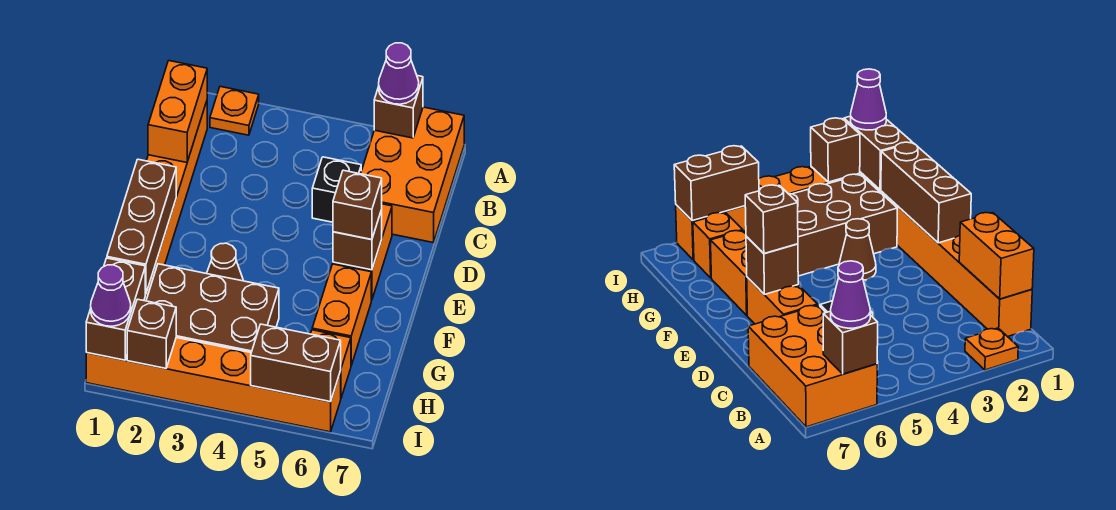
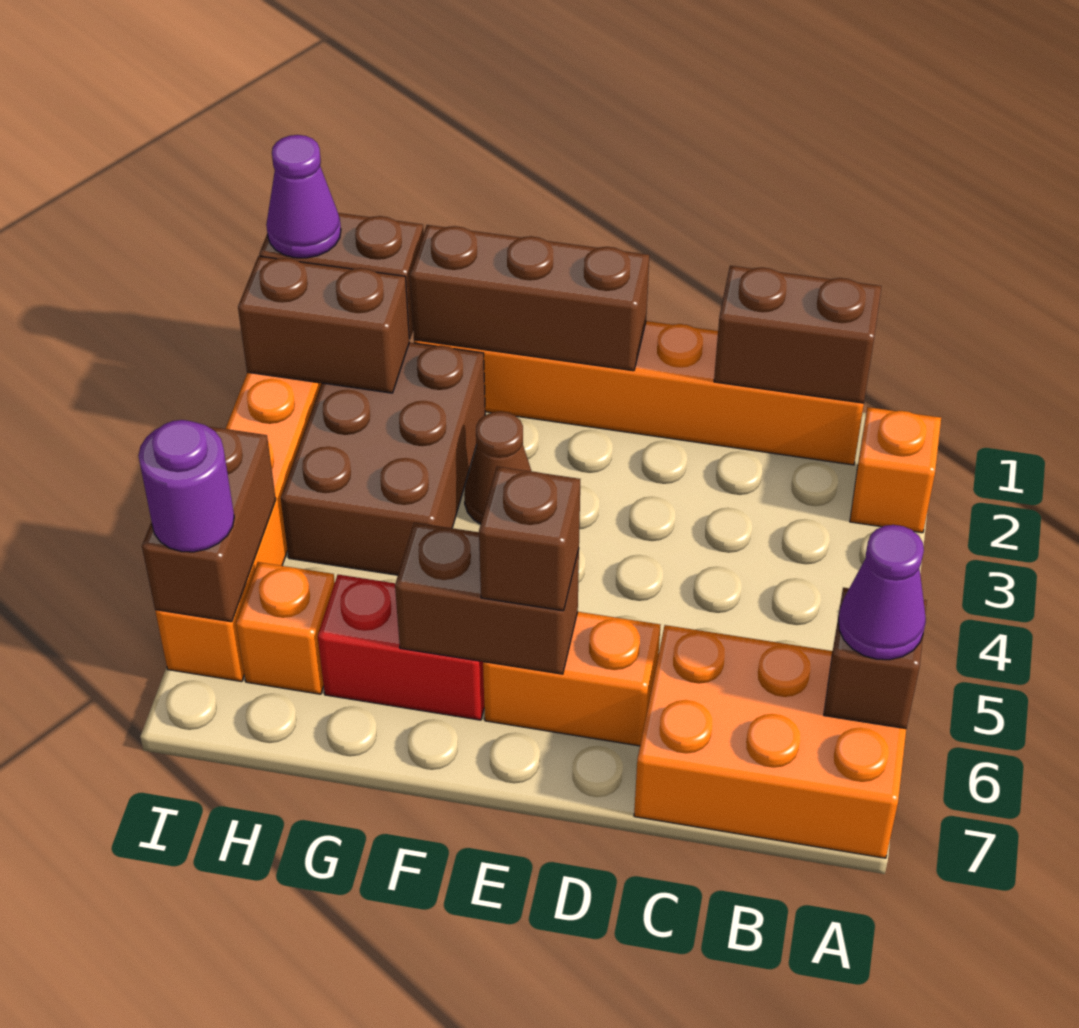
orange plate A2 level 1 -> orange brick A2 level 1
orange brick B1:C1 level 2 -> brown brick B1:C1 level 2
black brick C5 level 1 -> none
brown brick E6 level 2 -> brown brick E6:F6 level 2
orange brick F6:G6 level 1 -> red brick F6:G6 level 1
brown brick I2 level 2 -> brown brick H2:I2 level 2
none -> purple round brick I6 level 3

